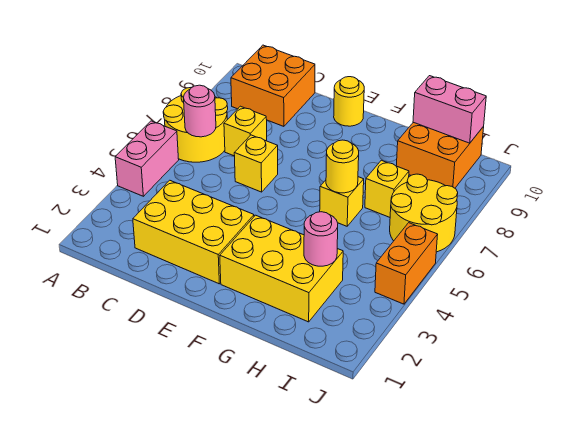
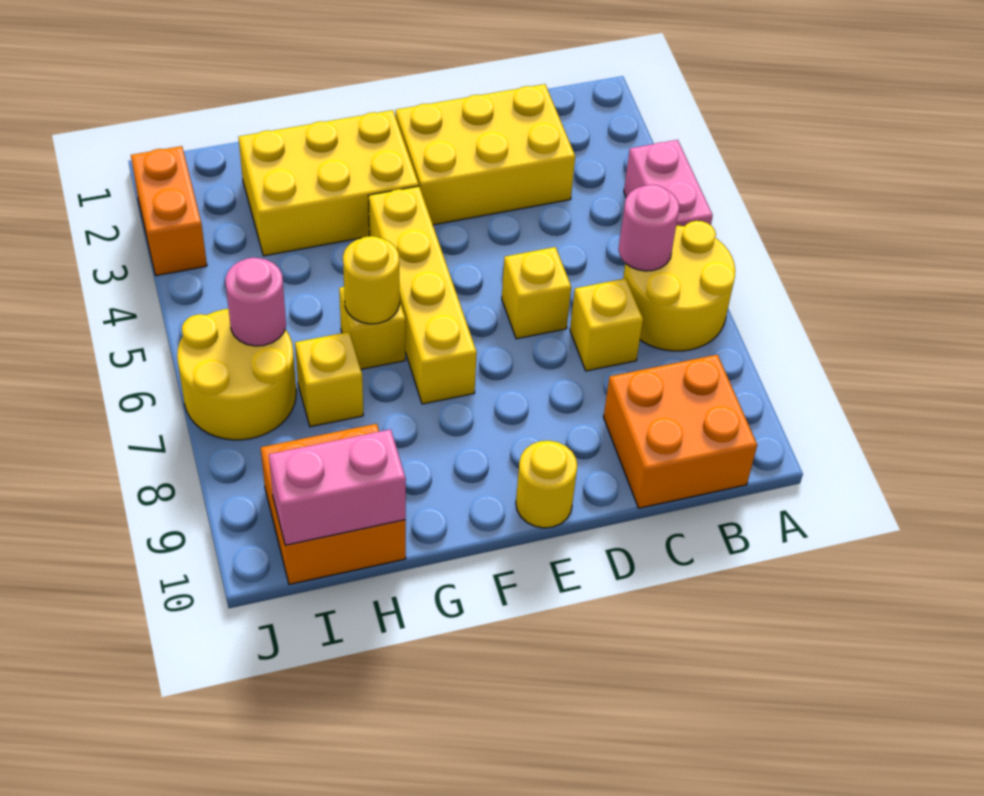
none -> yellow brick F4:F7 level 1
pink round brick H3 level 2 -> pink round brick I6 level 2
orange brick J4:J5 level 1 -> orange brick J2:J3 level 1

